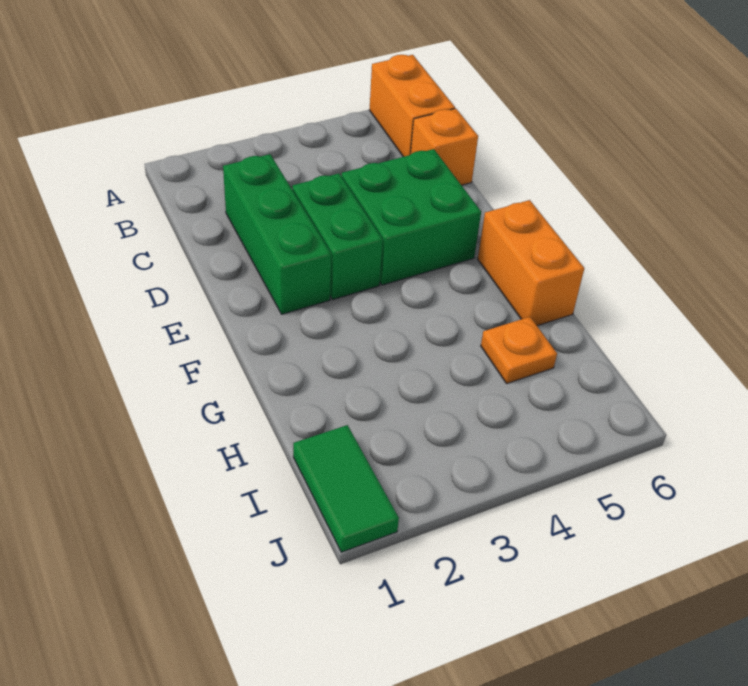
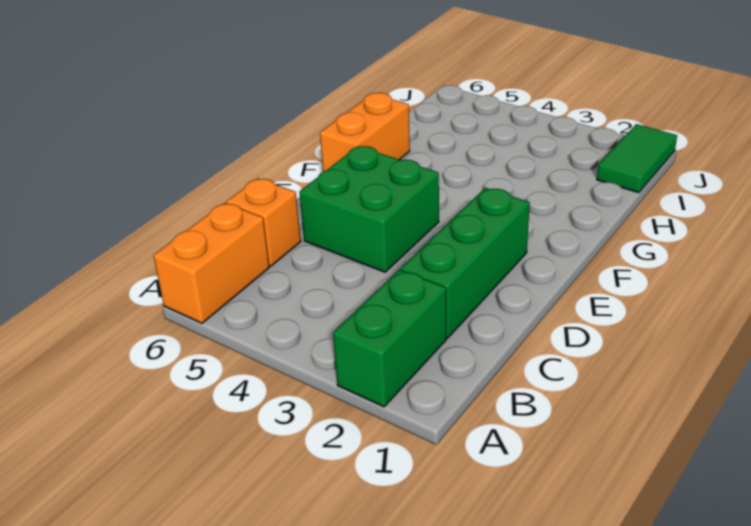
green brick D3:E3 level 1 -> green brick A2:B2 level 1
orange plate H5 level 1 -> none

